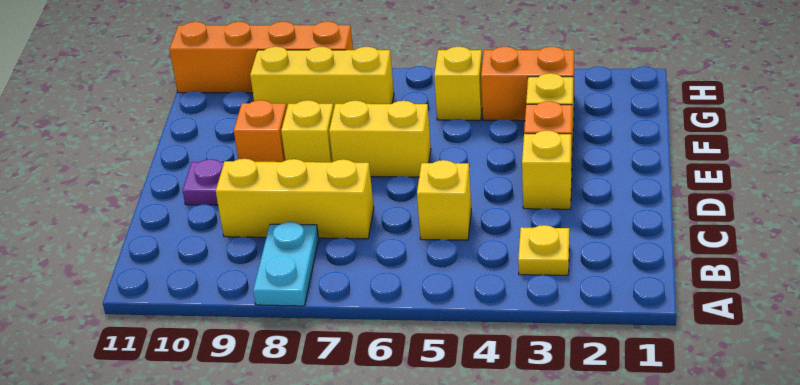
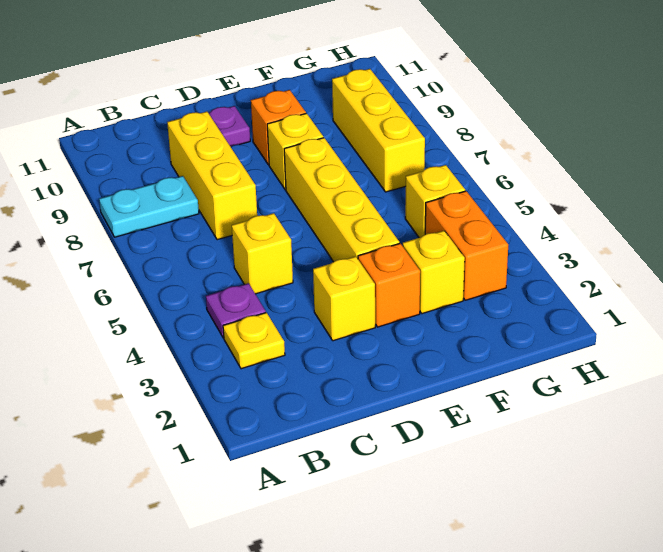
none -> purple plate B4 level 1
yellow brick E6:E7 level 1 -> yellow brick E4:E7 level 1
orange brick H8:H11 level 1 -> none

